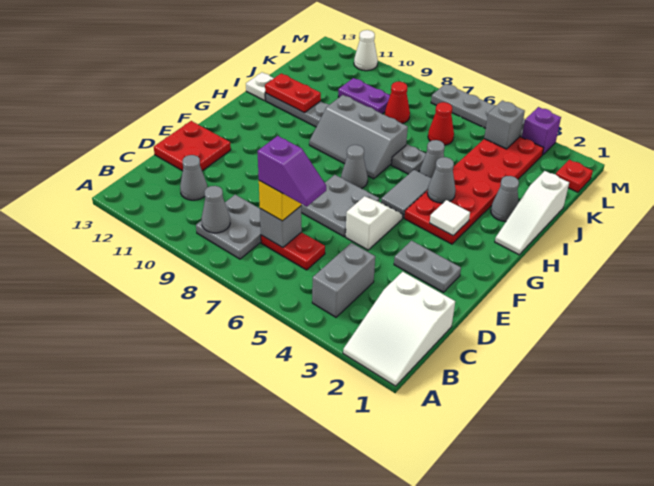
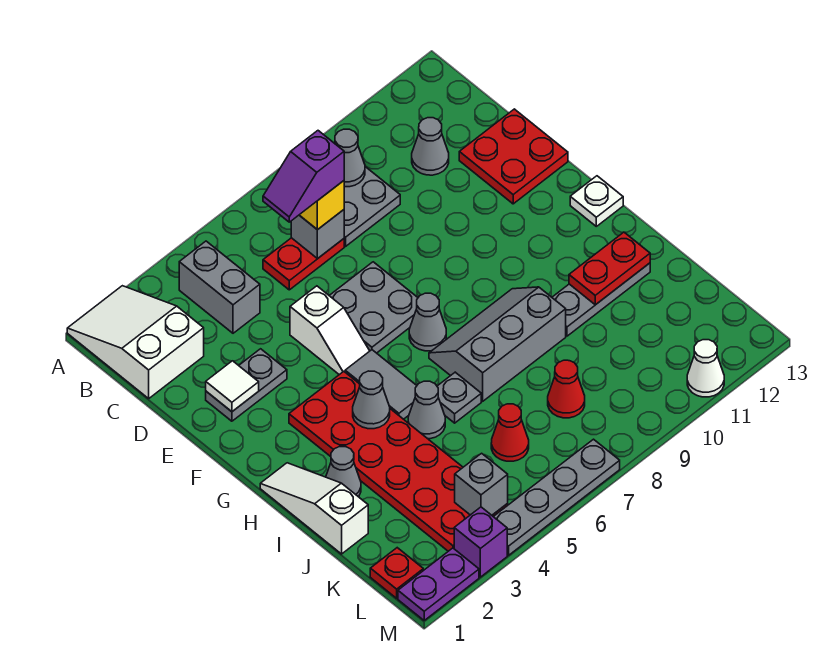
white tile G3 level 2 -> white tile E2 level 2
white plate I13 level 1 -> white plate G13 level 1
purple plate K9:K10 level 1 -> purple plate M1:M2 level 1

